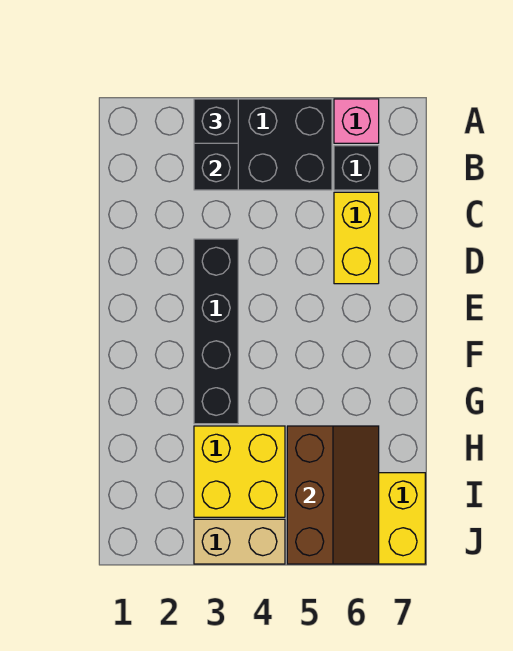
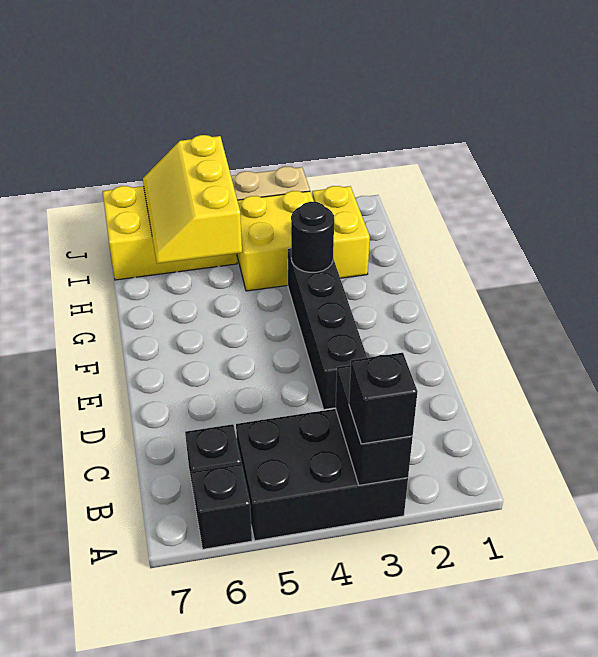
pink brick A6 level 1 -> black brick A6 level 1
yellow brick C6:D6 level 1 -> yellow brick H2:I2 level 1
none -> black round brick G3 level 2
brown slope H5:J6 level 2 top 5 -> yellow slope H5:J6 level 2 top 5

